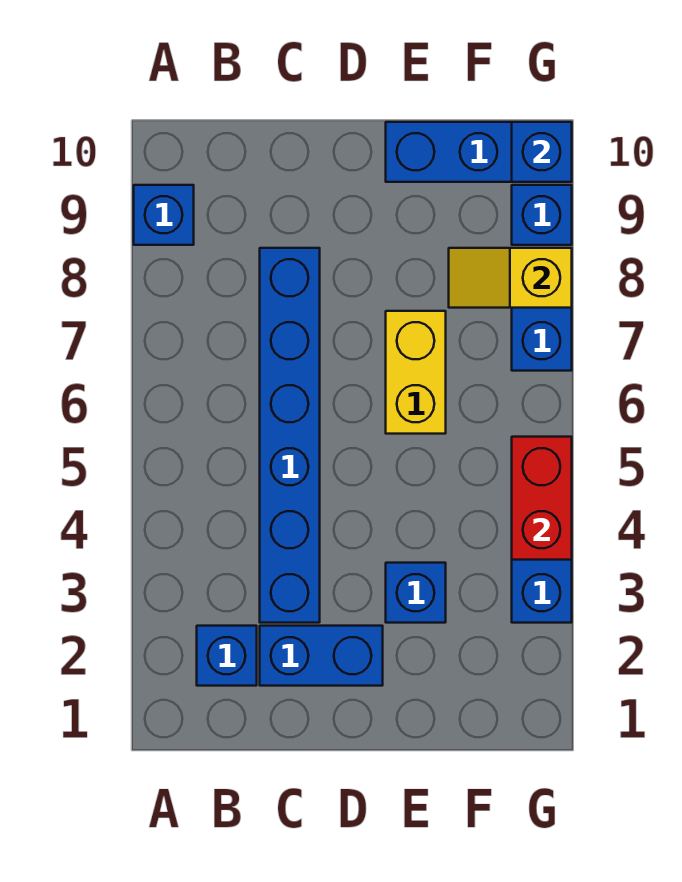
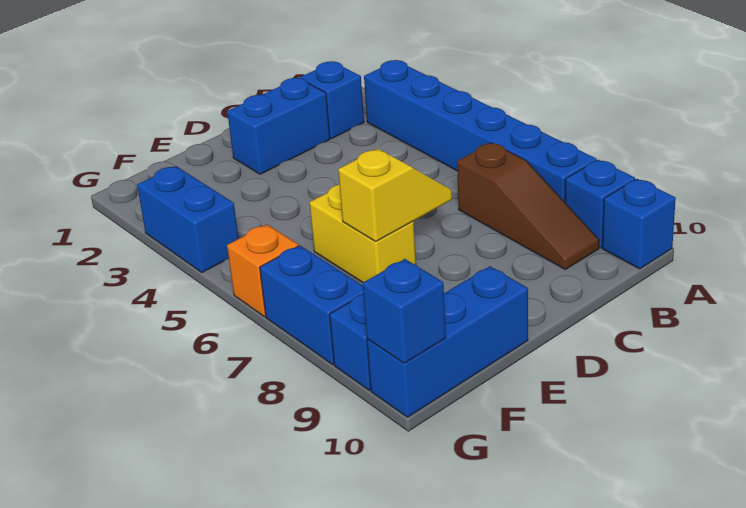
none -> brown slope B7:B9 level 1 top 7
blue brick C3:C8 level 1 -> blue brick A3:A8 level 1
blue brick E3 level 1 -> blue brick A10 level 1
yellow slope F8:G8 level 2 top G -> yellow slope D7:E7 level 2 top E
red brick G4:G5 level 2 -> none
none -> orange brick G6 level 1

